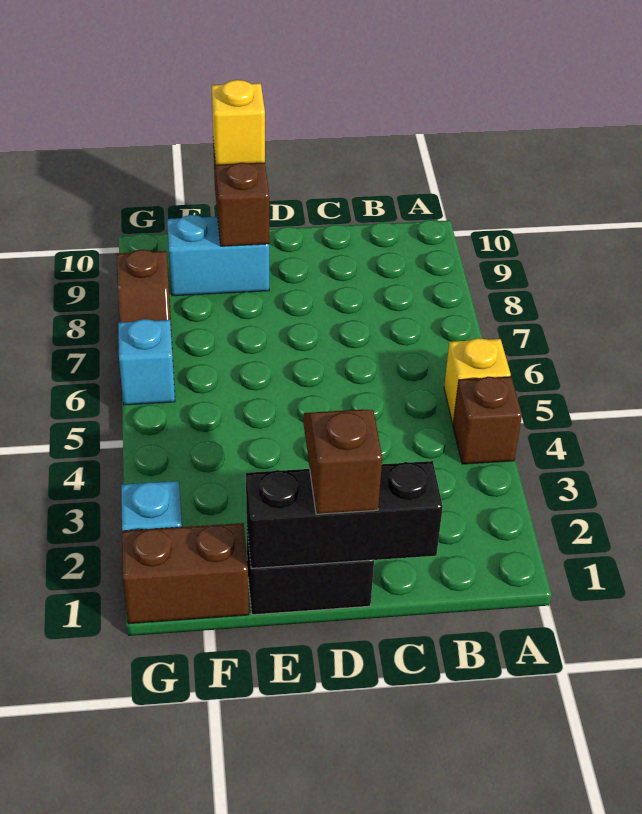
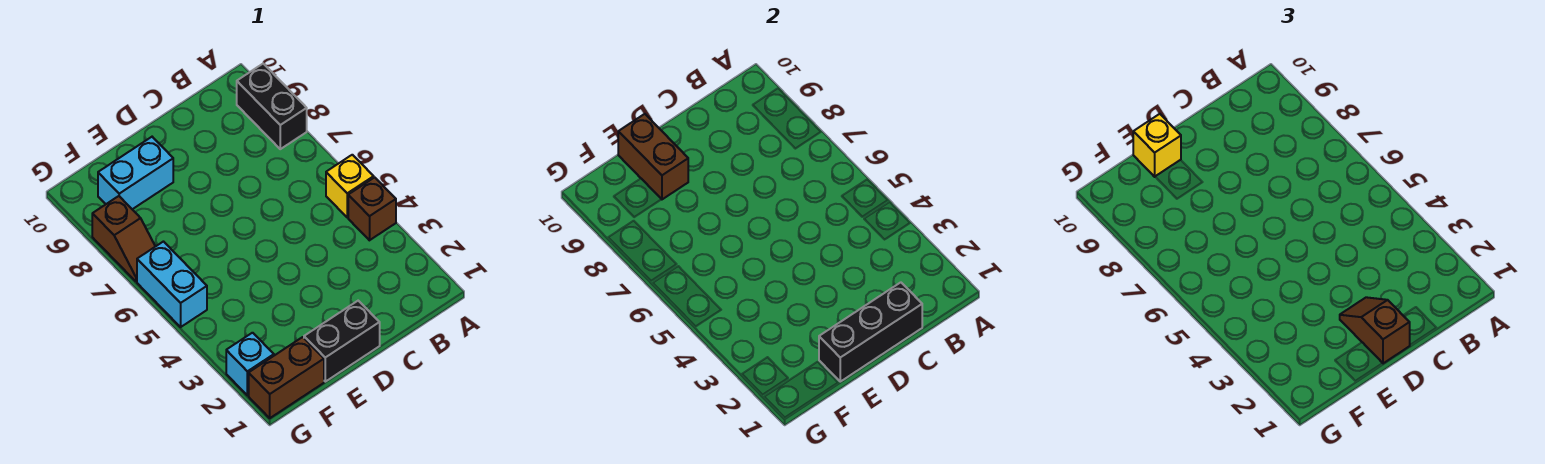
none -> black brick A8:A9 level 1
cyan brick G6 level 1 -> cyan brick G5:G6 level 1

